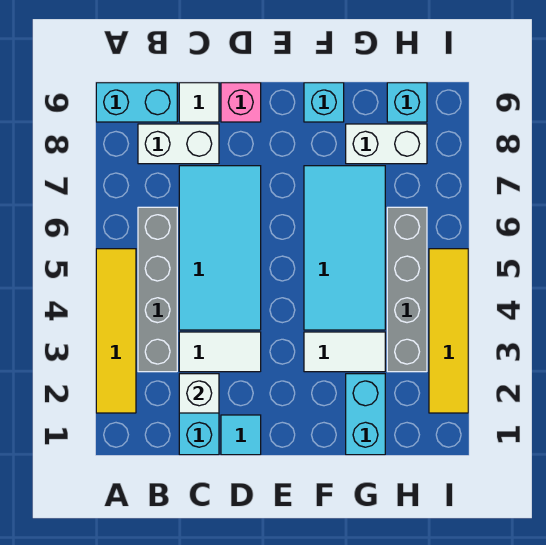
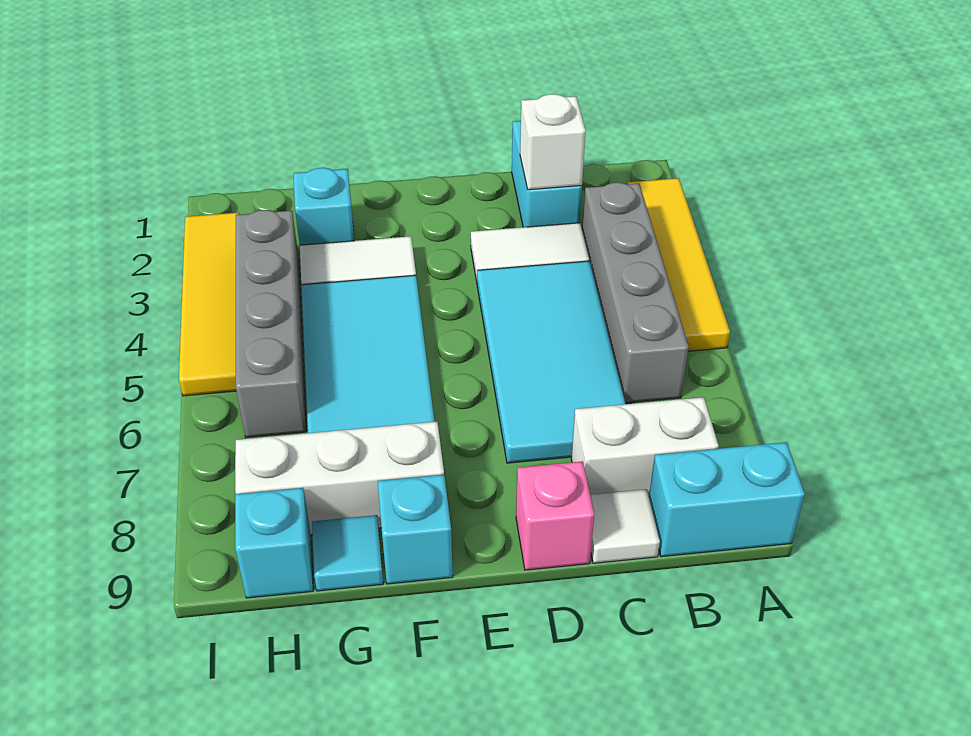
cyan tile D1 level 1 -> cyan tile G9 level 1
cyan brick G1:G2 level 1 -> cyan brick G2 level 1
white brick G8:H8 level 1 -> white brick F8:H8 level 1

